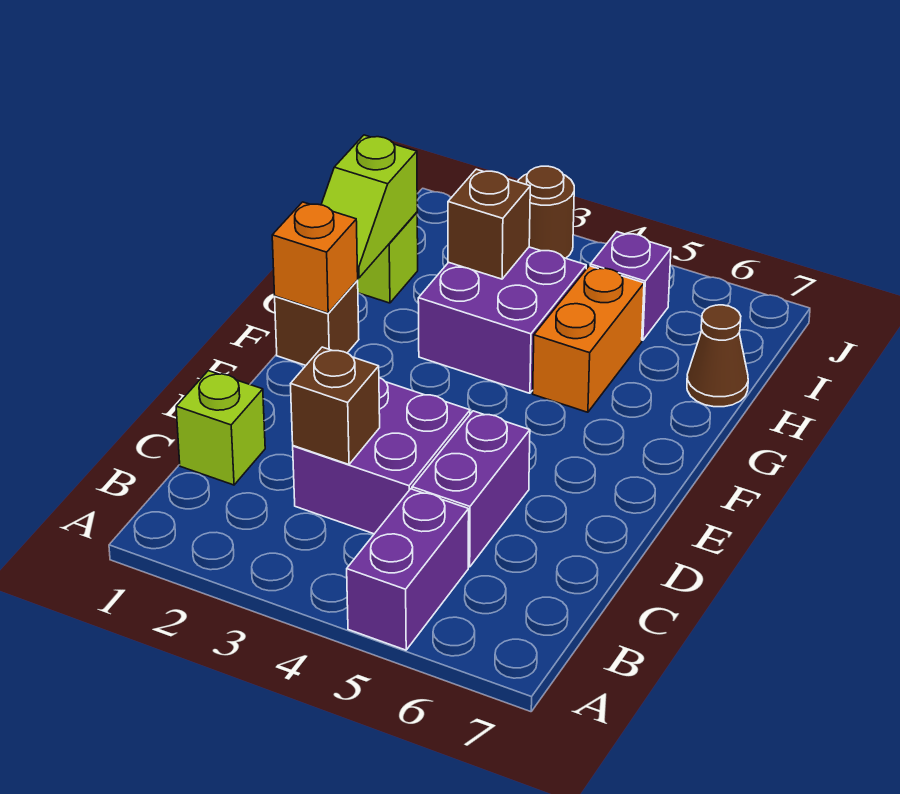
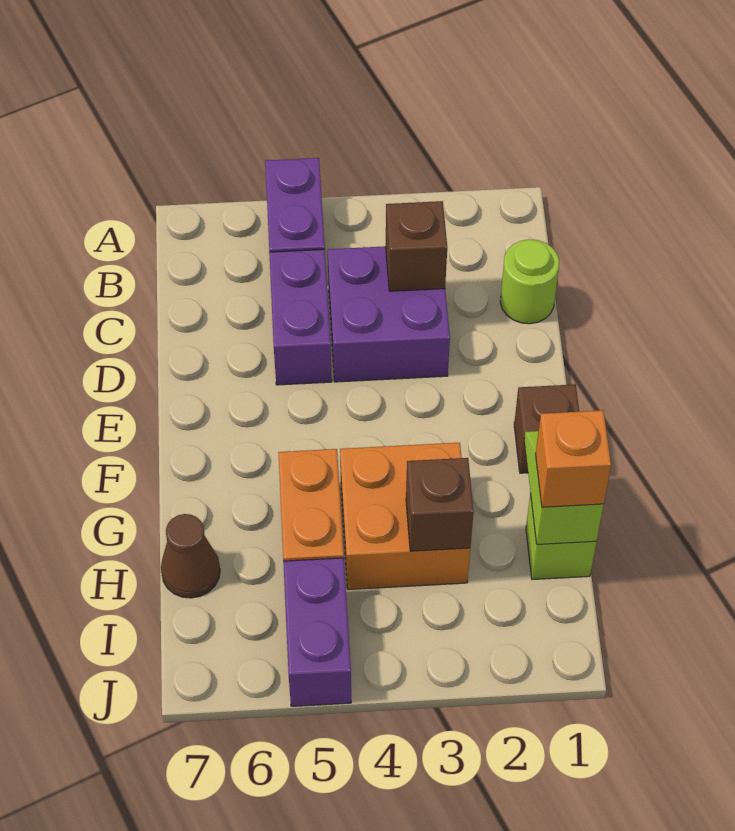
lime brick C1 level 1 -> lime round brick C1 level 1
orange brick F1 level 2 -> orange brick H1 level 3
purple brick G3:H4 level 1 -> orange brick G3:H4 level 1
purple brick I5 level 1 -> purple brick I5:J5 level 1
brown round brick J3 level 1 -> none

